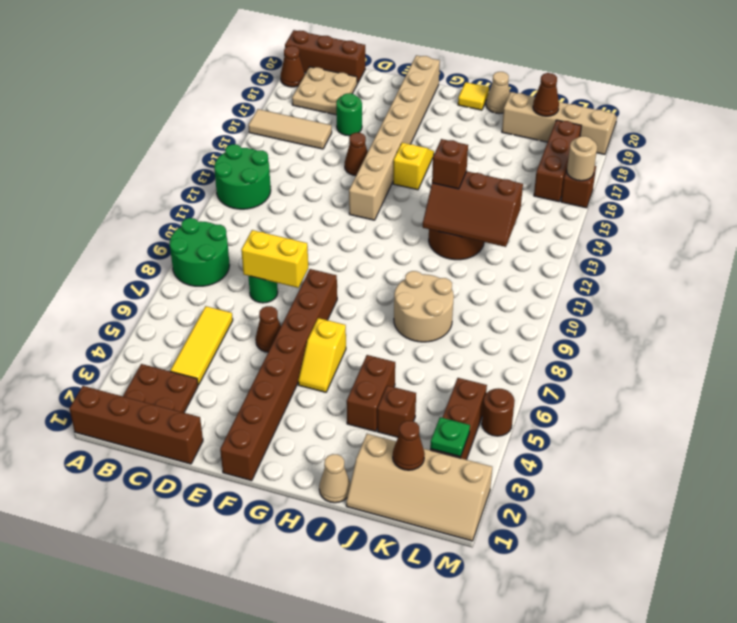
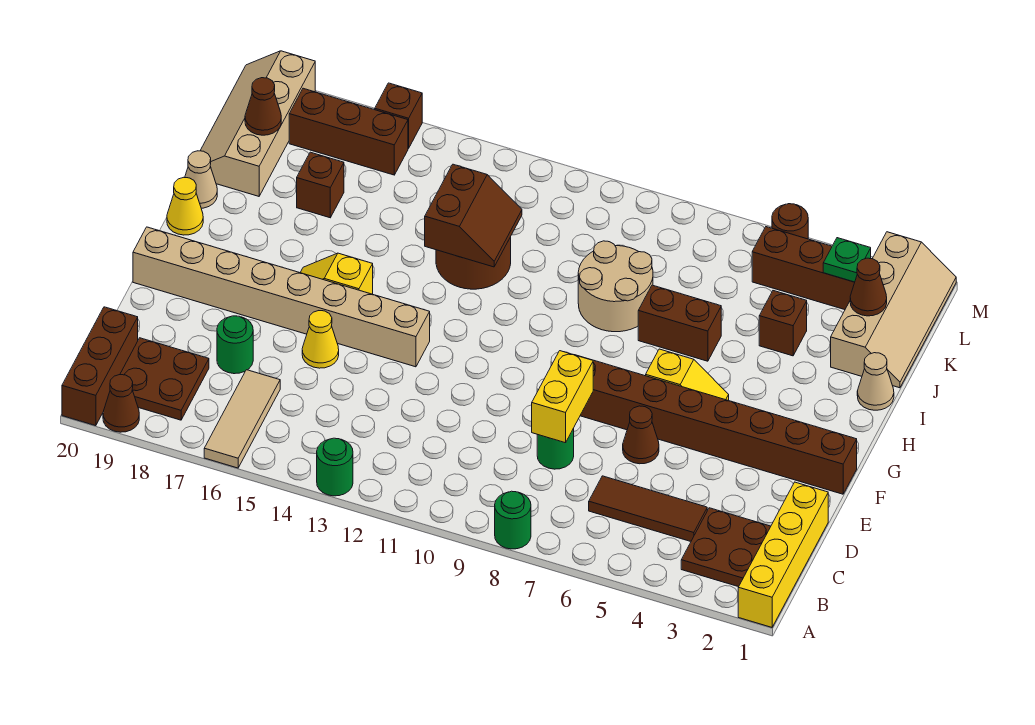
brown brick A1:D1 level 1 -> yellow brick A1:D1 level 1
green round brick A8:B9 level 1 -> green round brick A8 level 1
green round brick A12:B13 level 1 -> green round brick A13 level 1
tan plate B18:C19 level 1 -> brown plate B18:C19 level 1
yellow tile C4:C6 level 1 -> brown tile C4:C6 level 1
brown cone E15 level 1 -> yellow cone E15 level 1
yellow tile H20 level 1 -> yellow cone H20 level 1
brown brick I4:I5 level 1 -> brown brick I6:I7 level 1
brown slope I12:K13 level 2 top 13 -> brown slope I12:J13 level 2 top 13
brown brick I13 level 3 -> brown brick J17 level 1
tan round brick M16 level 2 -> none

